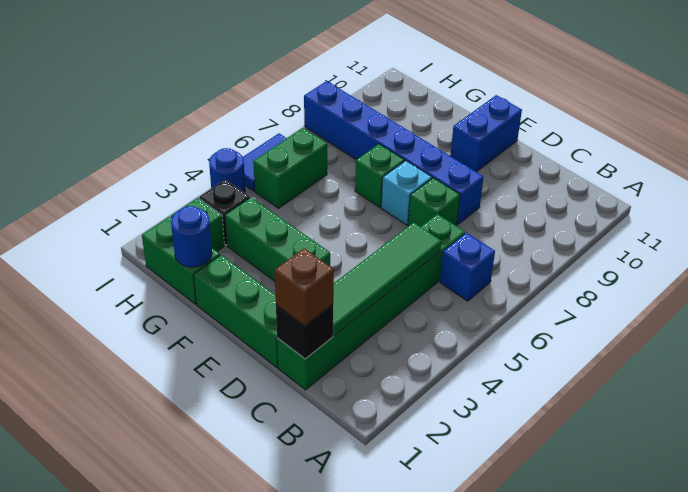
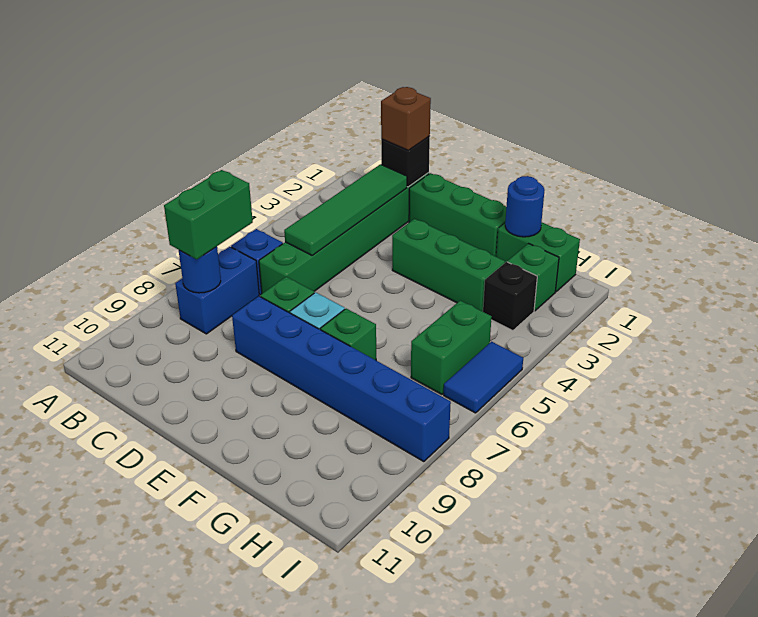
none -> green brick B7:B8 level 3
blue brick E10:E11 level 1 -> blue brick B7:B8 level 1
blue round brick I4 level 1 -> blue round brick B8 level 2

